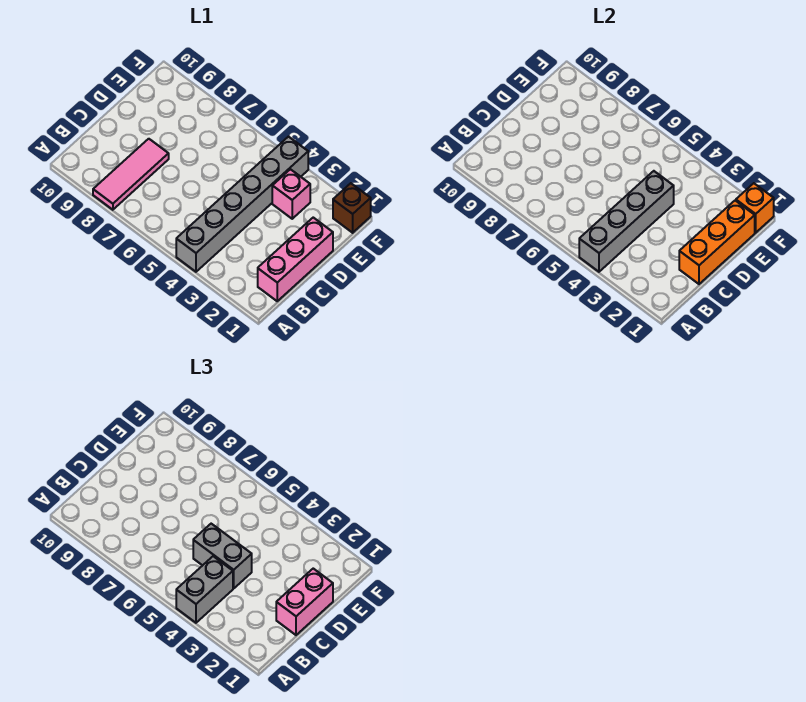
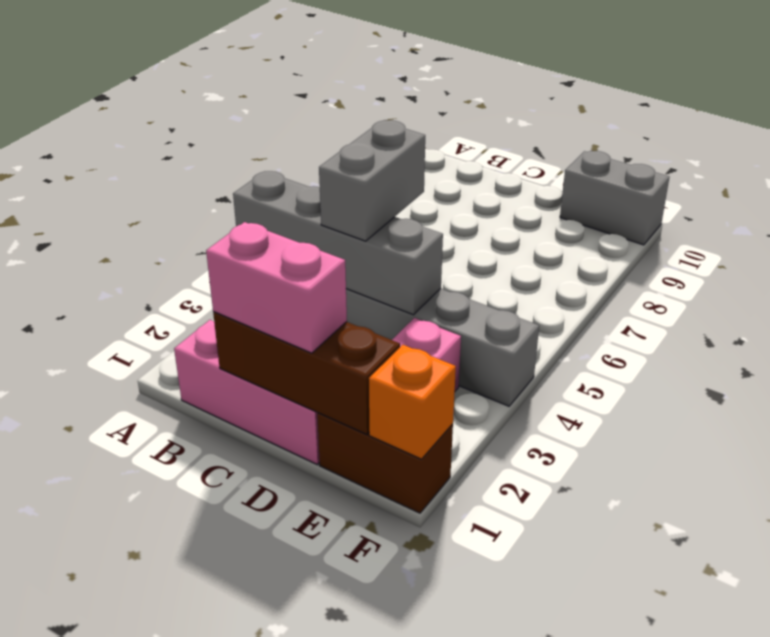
grey brick A4:B4 level 3 -> grey brick E10:F10 level 1
pink tile A8:C8 level 1 -> none
orange brick C1:E1 level 2 -> brown brick C1:E1 level 2
brown brick F1 level 1 -> brown brick E1:F1 level 1

